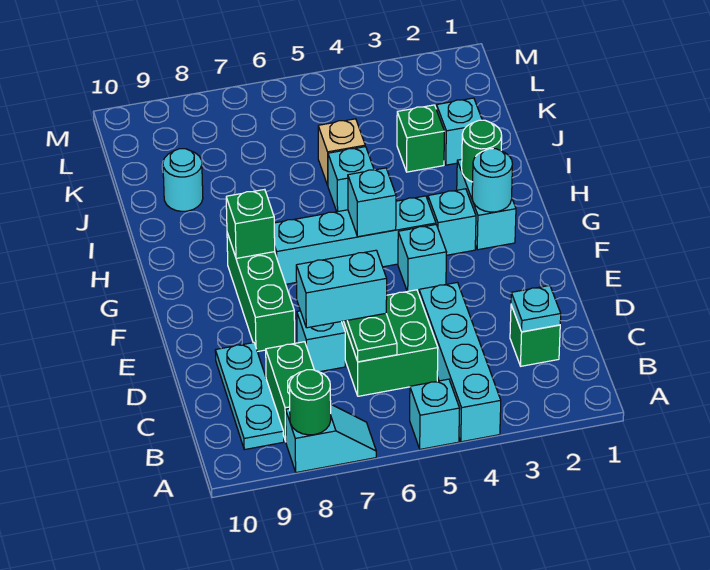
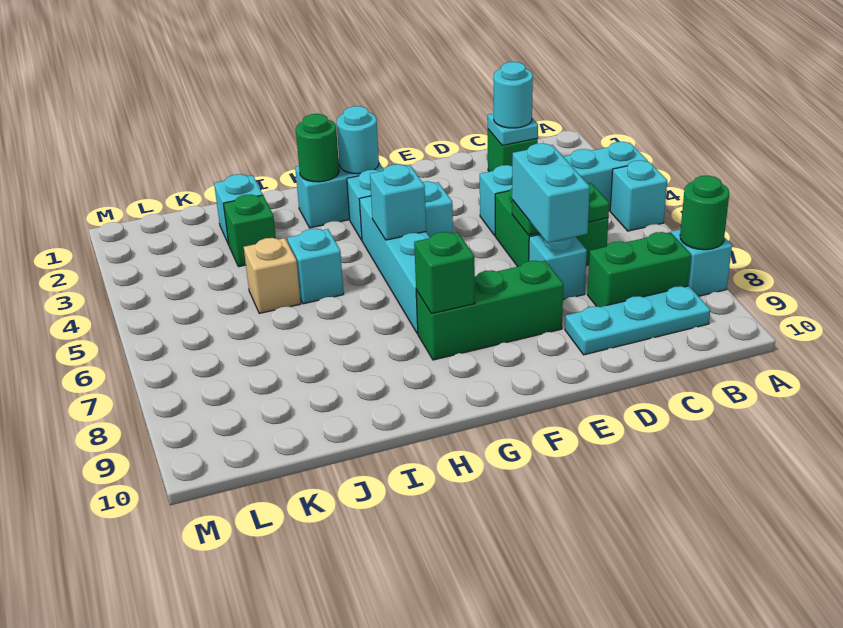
cyan round brick J9 level 1 -> cyan round brick C2 level 3

